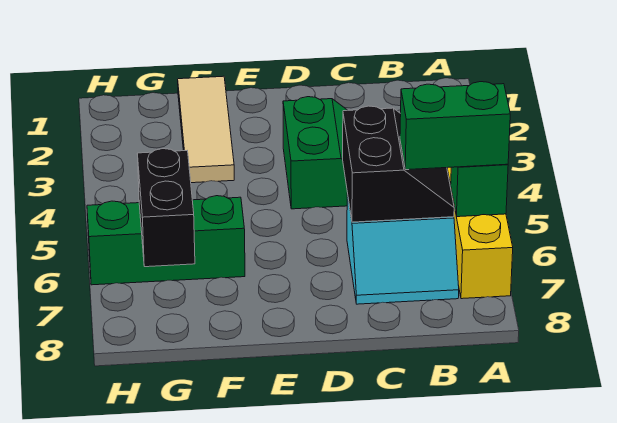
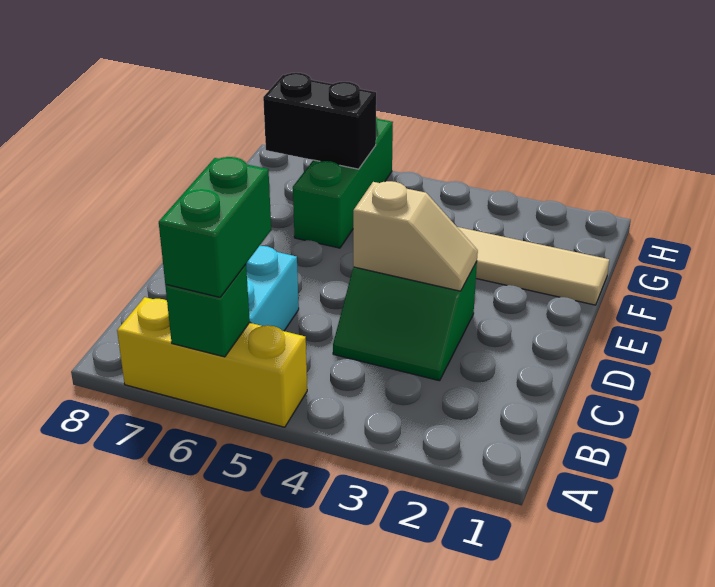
black slope B5:C6 level 2 top C -> none
none -> tan slope D3:D4 level 2 top 4

